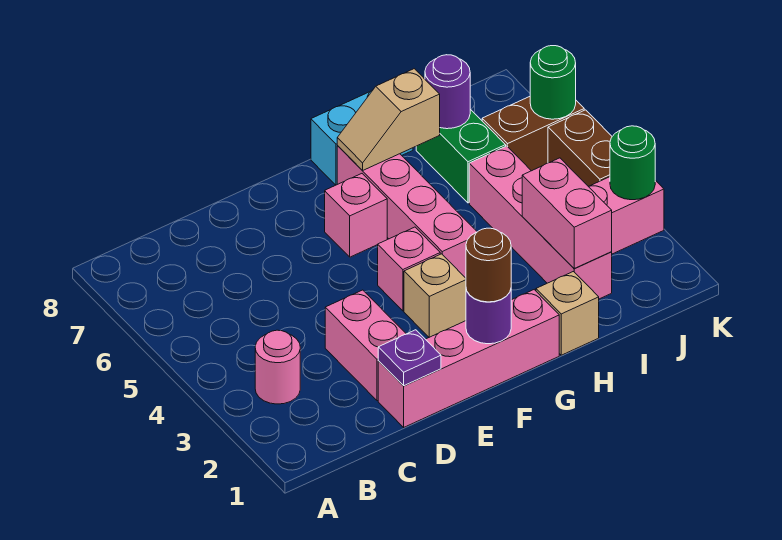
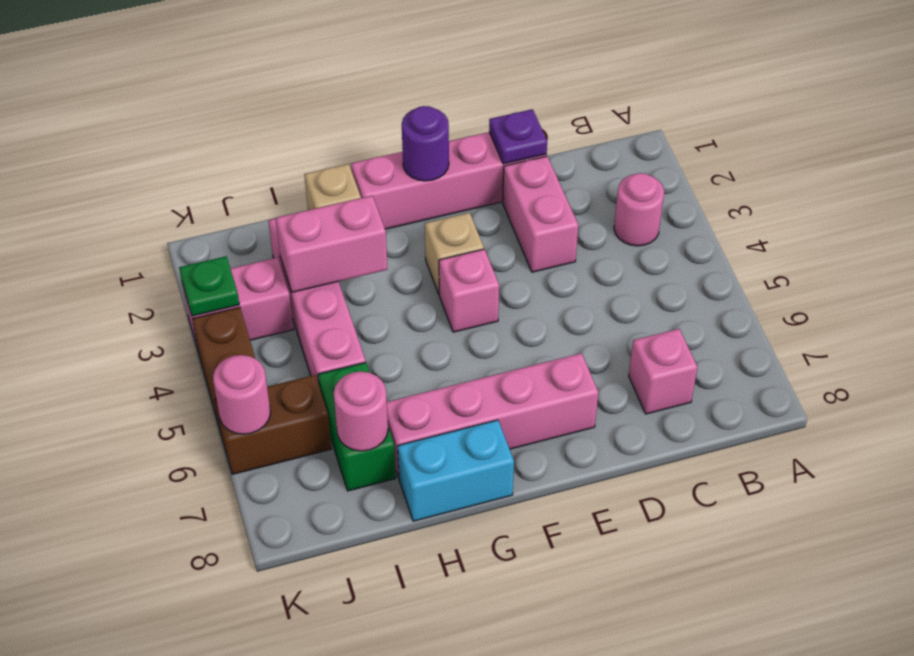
brown round brick F1 level 3 -> none
pink brick F6 level 1 -> pink brick C7 level 1
pink brick G4:G7 level 1 -> pink brick E7:H7 level 1
tan slope G7:H7 level 2 top H -> none
pink brick I2:I3 level 2 -> pink brick H3:I3 level 2
purple round brick I7 level 2 -> pink round brick I7 level 2
green round brick K3 level 2 -> green plate K3 level 2
green round brick K6 level 2 -> pink round brick K6 level 2

